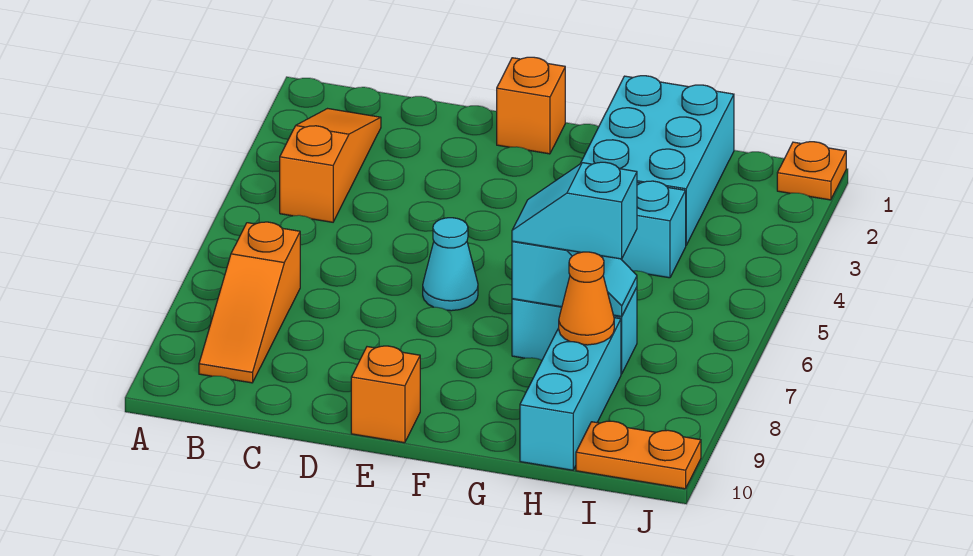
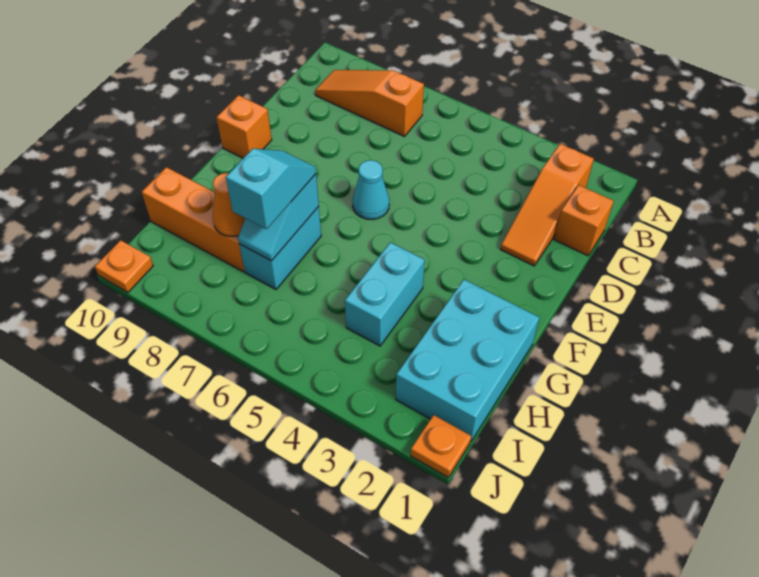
orange slope B2:B4 level 1 top 4 -> orange slope B2:D2 level 1 top B
orange brick E1 level 1 -> orange brick C1 level 1
cyan brick G1:H3 level 1 -> cyan brick G1:I2 level 1
cyan brick H8:H10 level 1 -> orange brick H8:H10 level 1
orange plate I10:J10 level 1 -> orange plate J10 level 1

